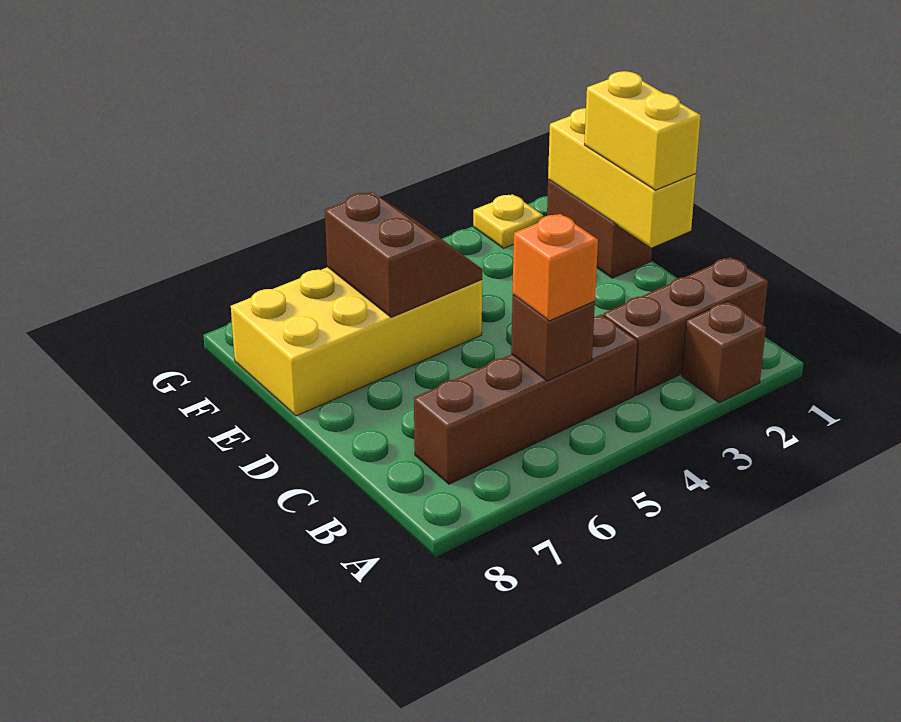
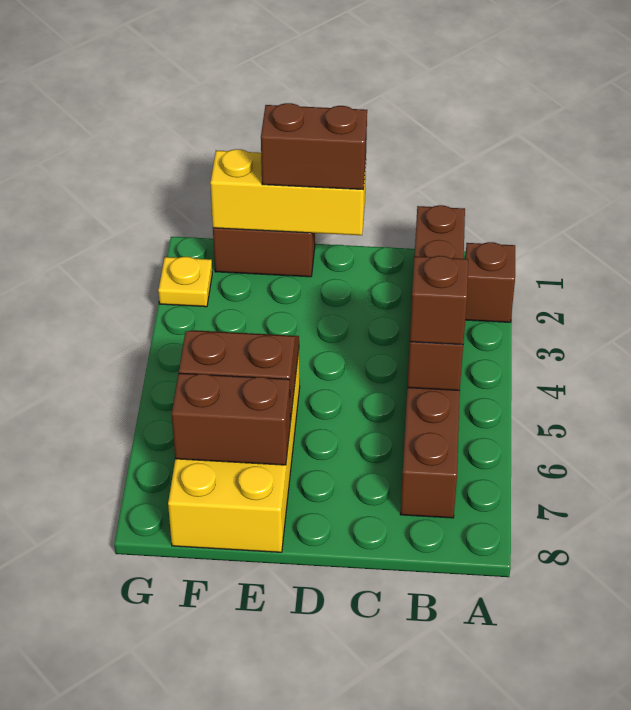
orange brick B5 level 3 -> brown brick B5 level 3
yellow brick D1:E1 level 3 -> brown brick D1:E1 level 3
none -> brown brick E7:F7 level 2

